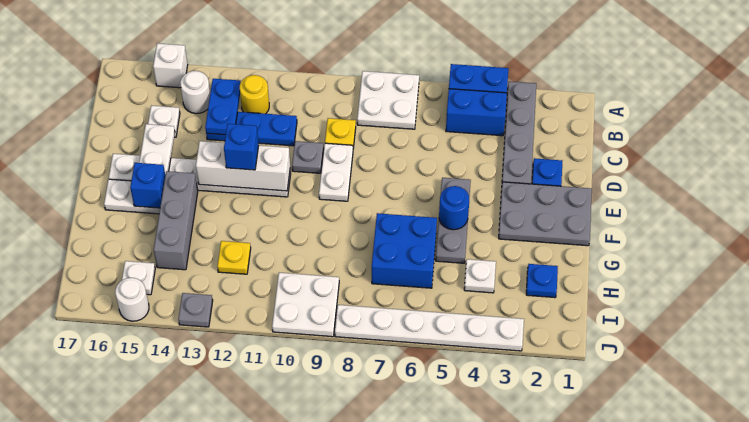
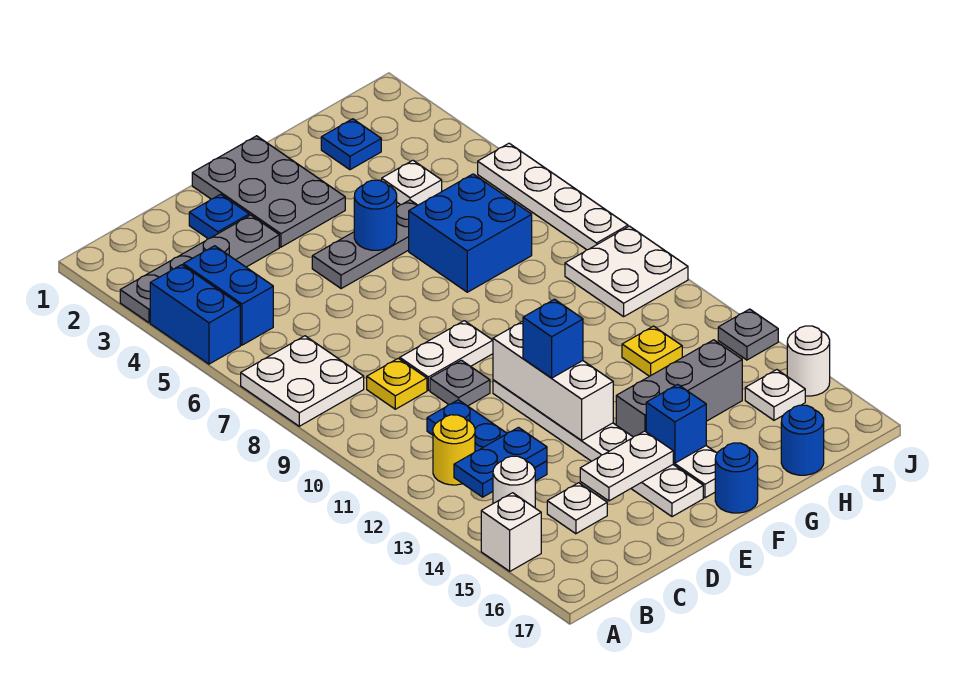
none -> blue round brick F17 level 1
none -> blue round brick H17 level 1
white plate J3:J8 level 1 -> white plate J5:J8 level 1

